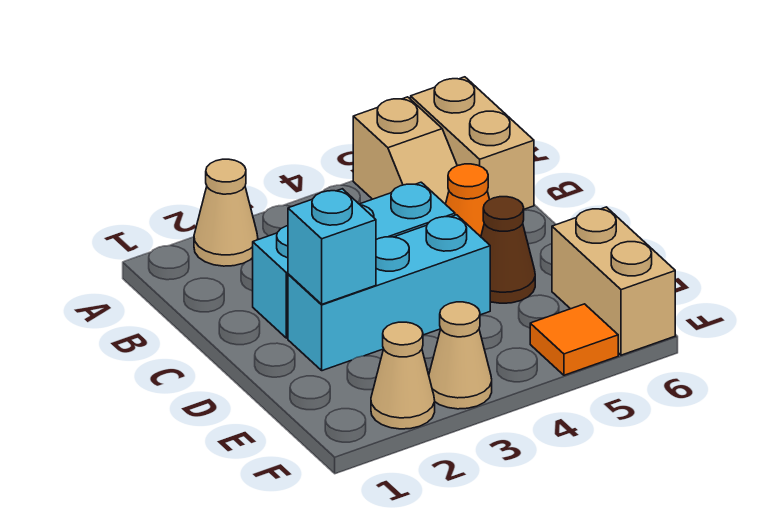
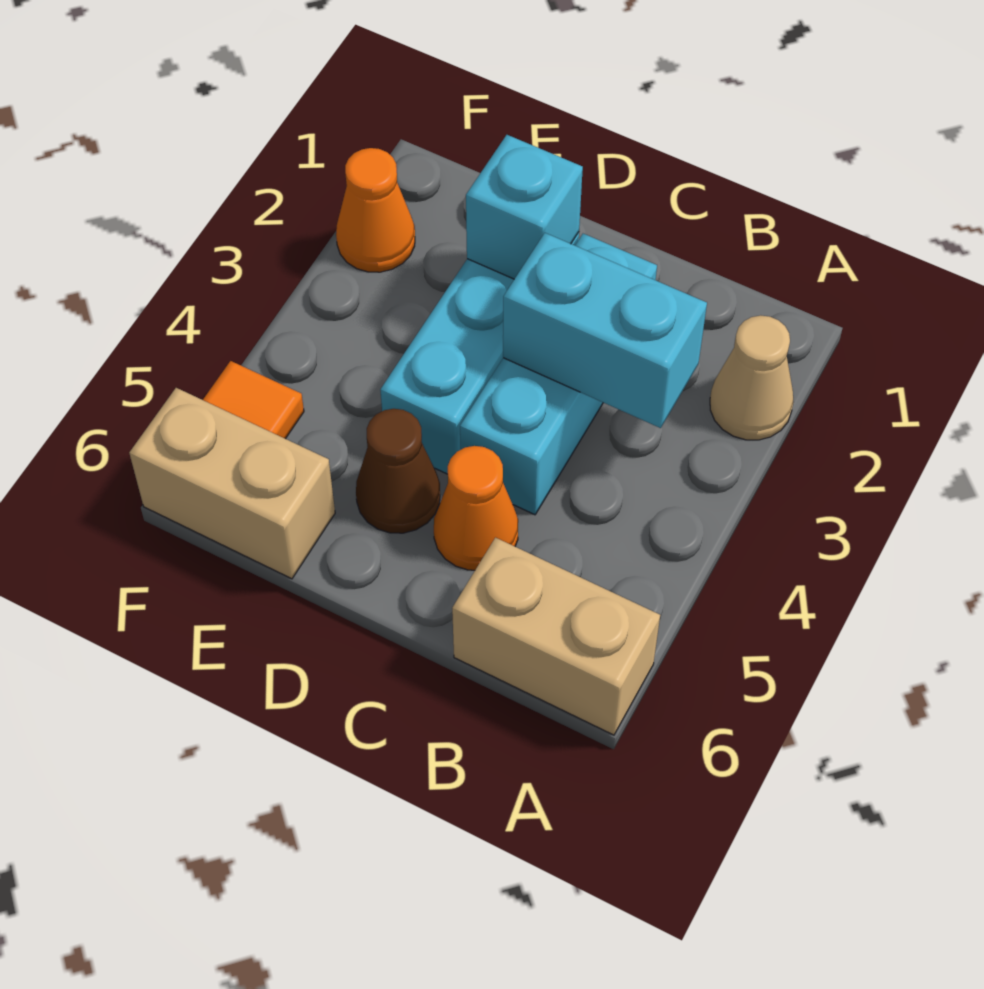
tan slope A5:B5 level 1 top A -> none
none -> cyan brick B3:C3 level 2
tan cone F2 level 1 -> orange cone F2 level 1
tan cone F3 level 1 -> none

